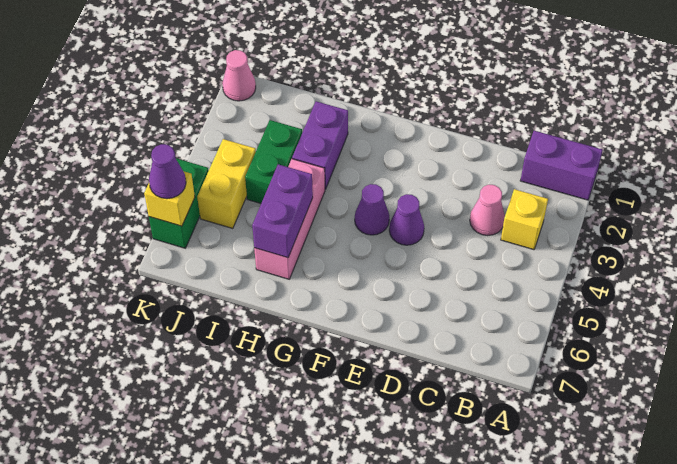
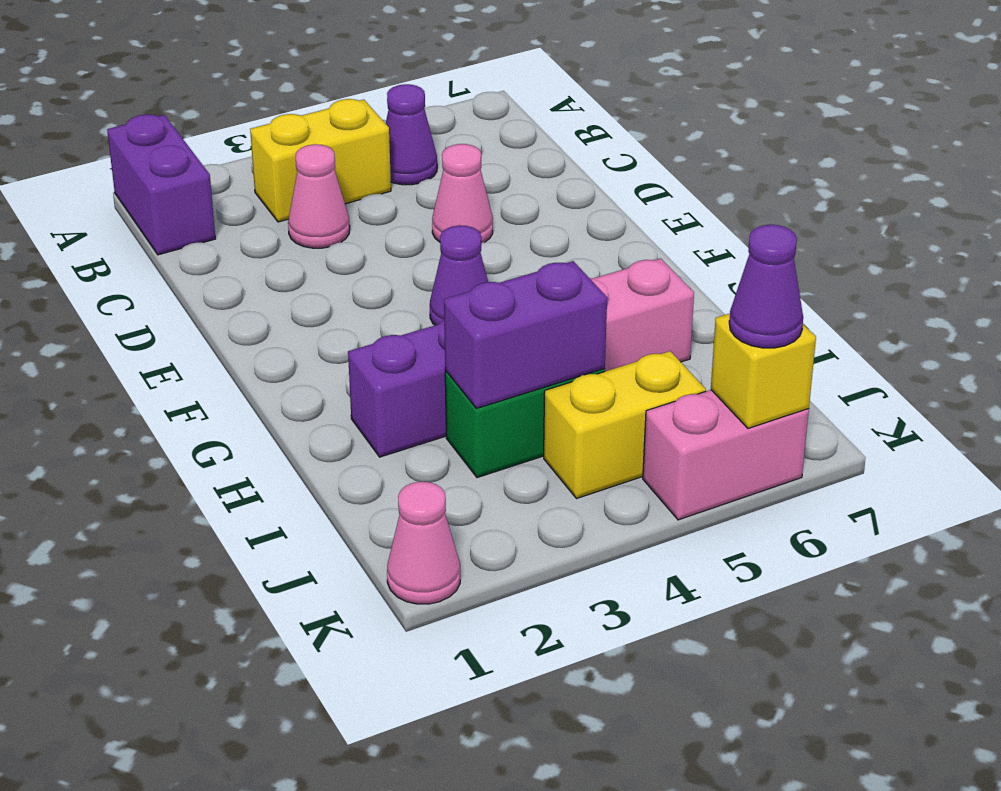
yellow brick B3 level 1 -> yellow brick B3:B4 level 1
none -> pink cone D5 level 1
purple cone E4 level 1 -> purple cone B5 level 1
purple brick H5:H6 level 2 -> purple brick I3:I4 level 2
green brick K5:K6 level 1 -> pink brick K5:K6 level 1

